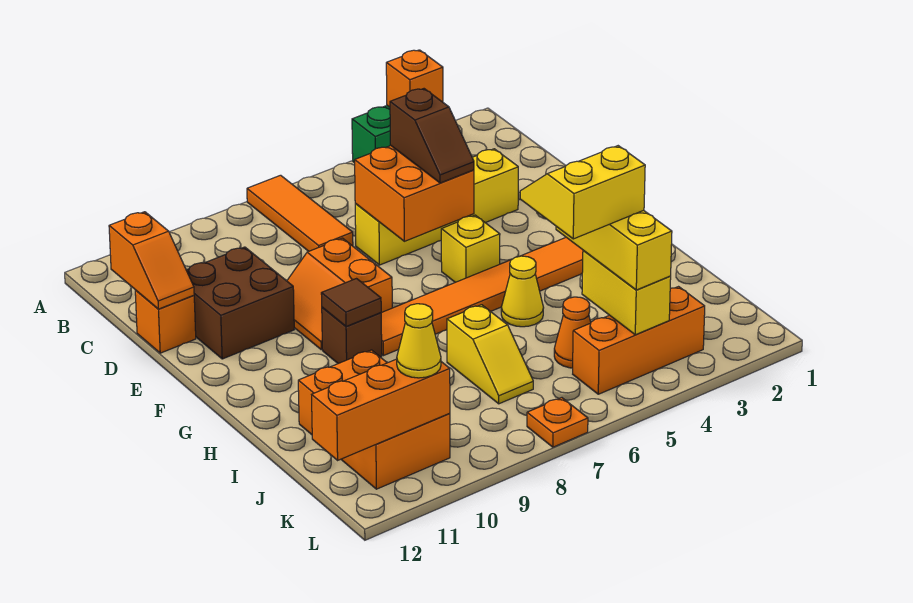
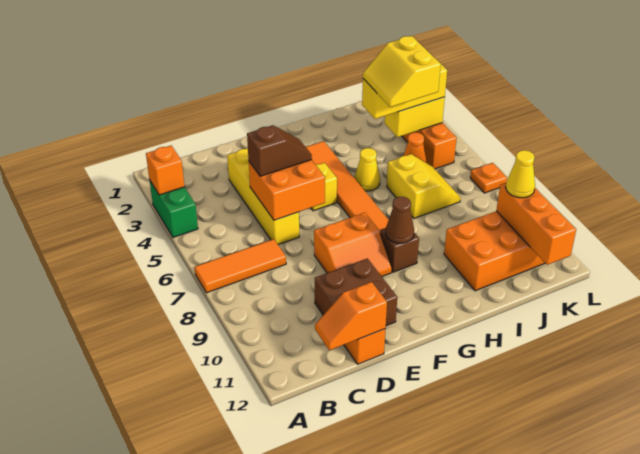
orange slope C12:D12 level 2 top C -> orange slope C12:D12 level 2 top D
brown tile G9 level 2 -> brown cone G9 level 2
yellow slope I7:J7 level 1 top I -> yellow slope I6:J7 level 1 top I

